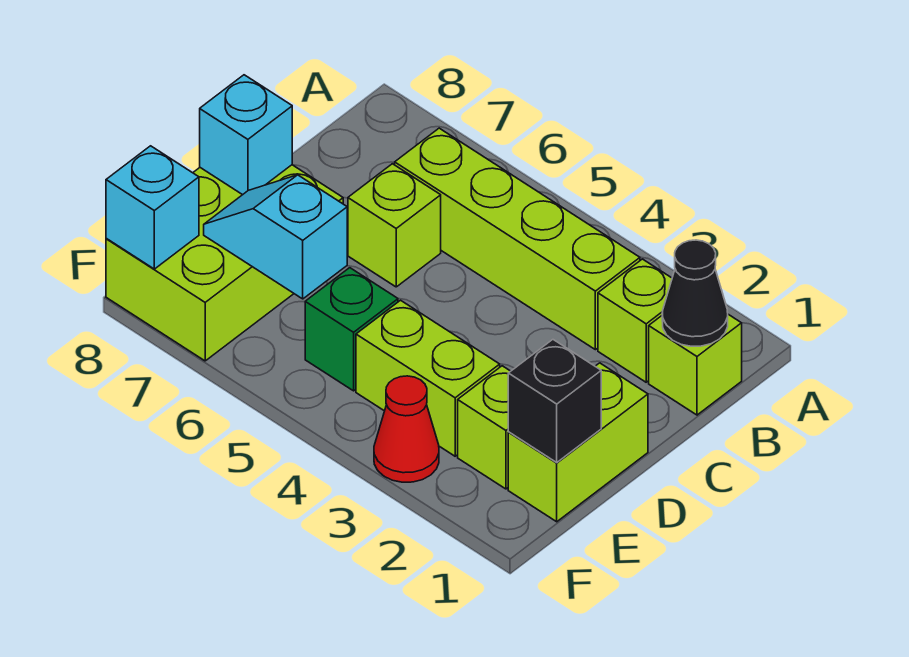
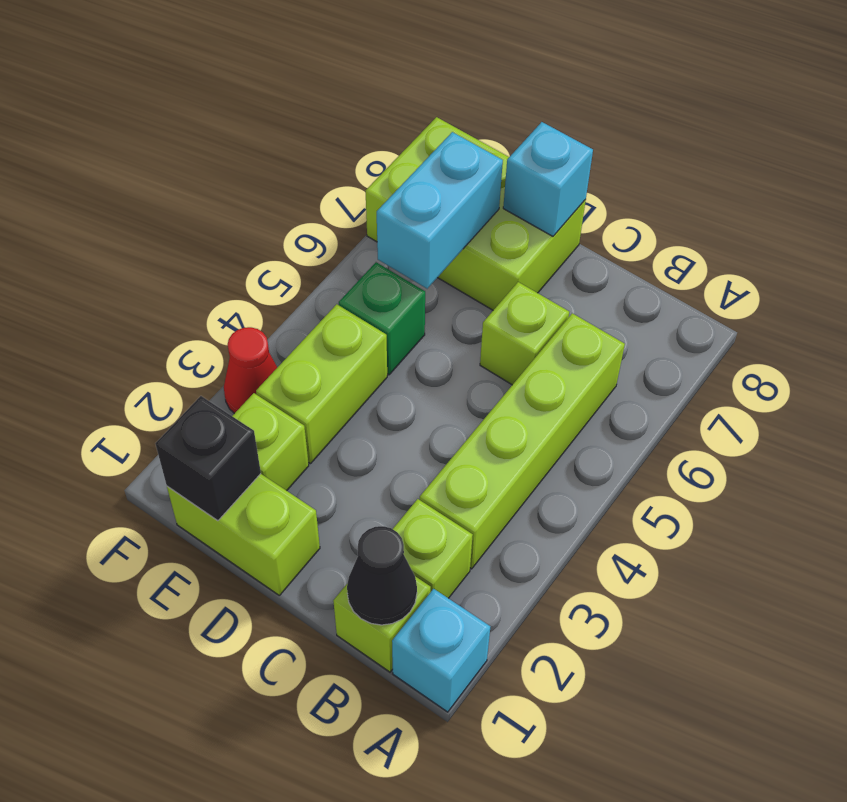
cyan slope E6:E7 level 2 top 6 -> cyan brick E6:E7 level 2
cyan brick F8 level 2 -> cyan brick A1 level 1

